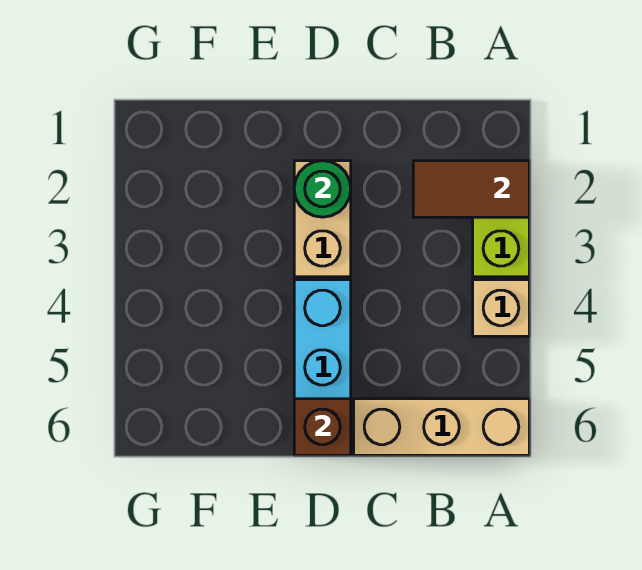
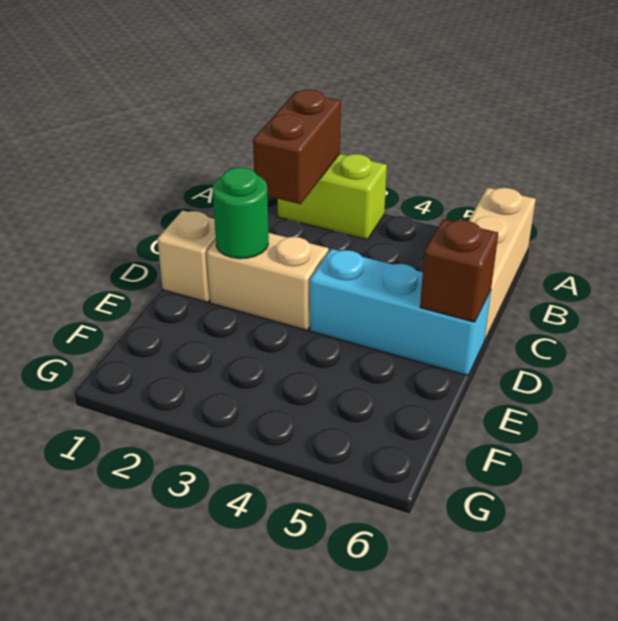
brown tile A2:B2 level 2 -> brown brick A2:B2 level 2
tan brick A4 level 1 -> tan brick D1 level 1

